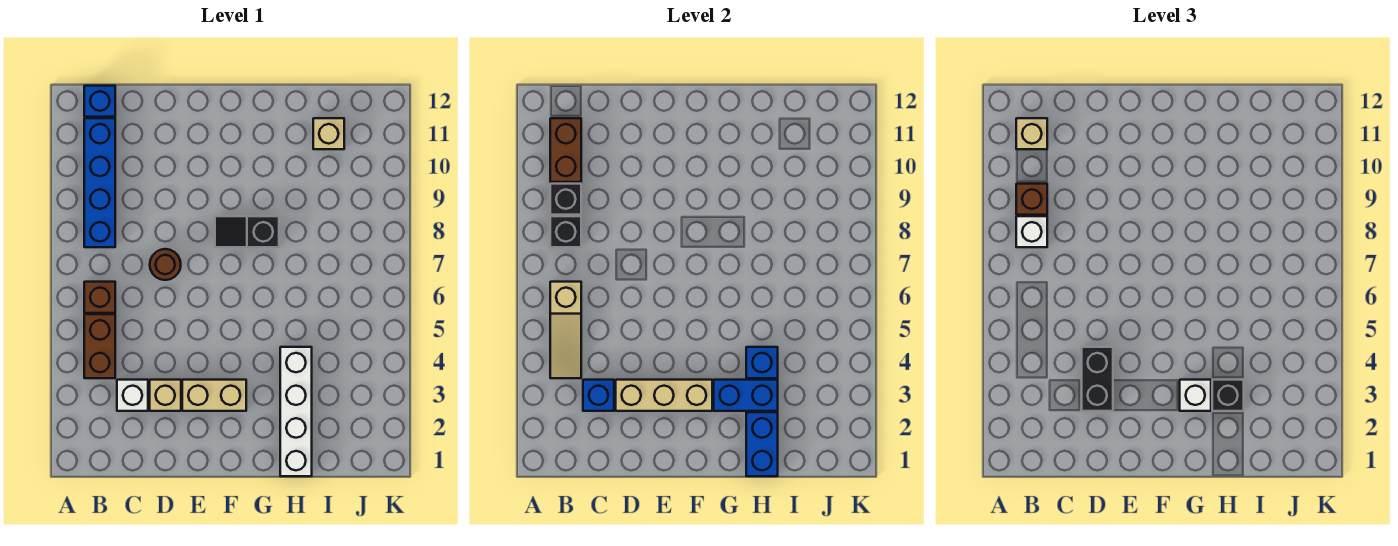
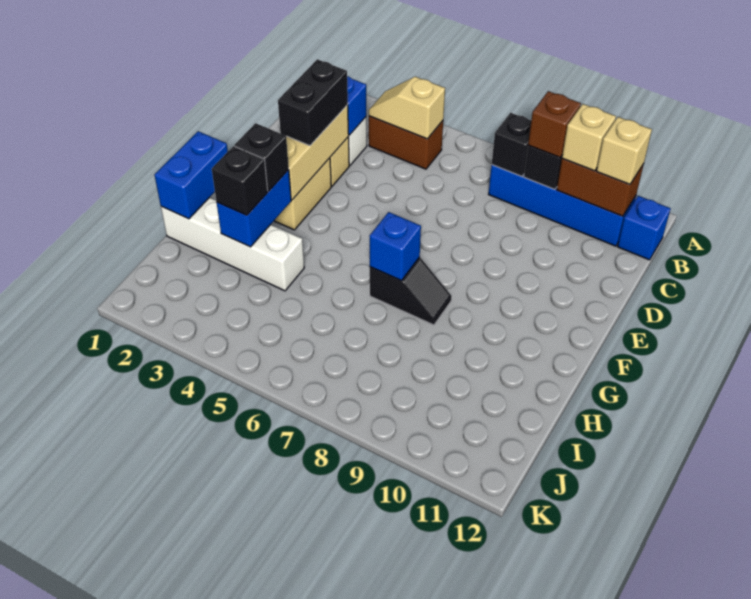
tan slope B4:B6 level 2 top 6 -> tan slope B4:B5 level 2 top 5
brown brick B6 level 1 -> none
white brick B8 level 3 -> none
black brick D3:D4 level 3 -> black brick D3:E3 level 3
brown round brick D7 level 1 -> none
black slope F8:G8 level 1 top G -> black slope G7:G8 level 1 top 7
white brick G3 level 3 -> black brick G3 level 3
blue brick H1:H2 level 2 -> blue brick G1:H1 level 2
blue brick H4 level 2 -> blue brick G7 level 2
tan brick I11 level 1 -> tan brick B10 level 3

